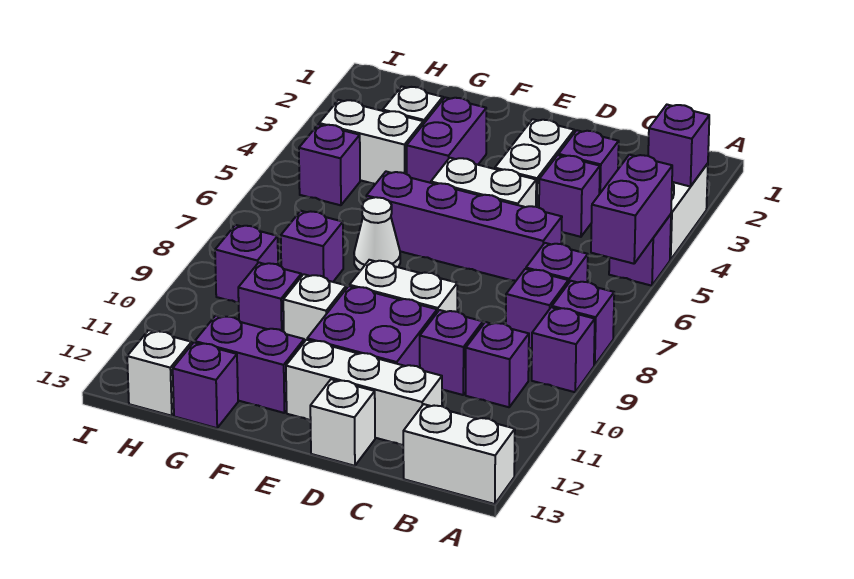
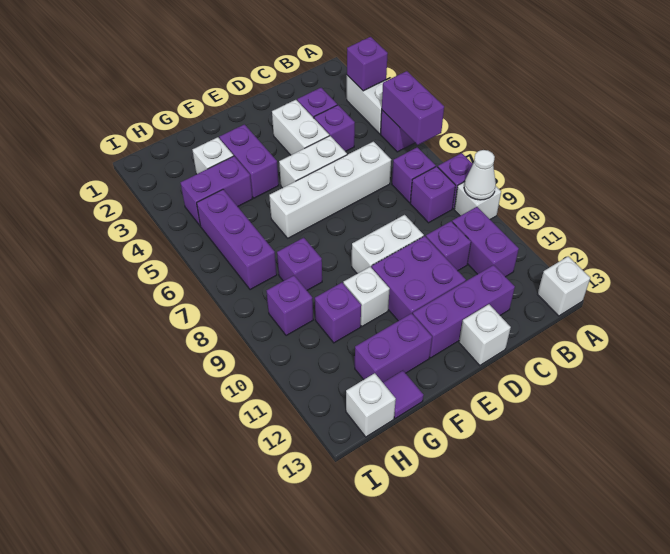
purple brick A9 level 1 -> white brick A9 level 1
white brick A13:B13 level 1 -> white brick A13 level 1
purple brick B10 level 1 -> purple brick B10:B11 level 1
purple brick C6:F6 level 1 -> white brick C6:F6 level 1
white brick C12:E12 level 1 -> purple brick C12:E12 level 1
white cone F7 level 1 -> white cone A9 level 2
white brick G4:H4 level 1 -> purple brick G4:H4 level 1
purple brick G13 level 1 -> purple tile G13 level 1
purple brick H5 level 1 -> purple brick H5:H7 level 1

